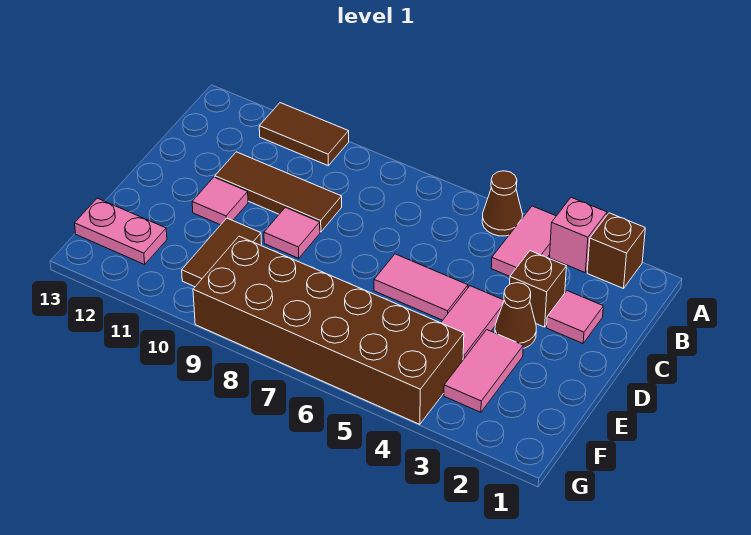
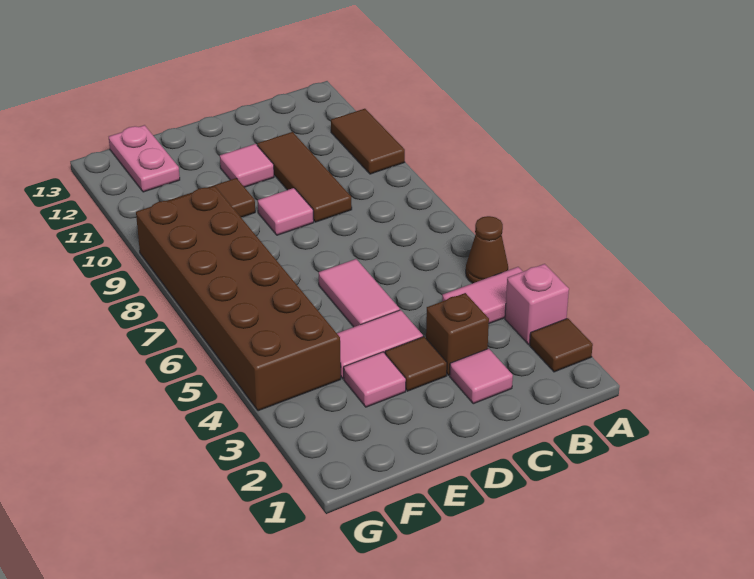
brown brick A2 level 1 -> brown tile A2 level 1
brown cone D3 level 1 -> brown tile D3 level 1
pink tile E3:F3 level 1 -> pink tile E3 level 1

